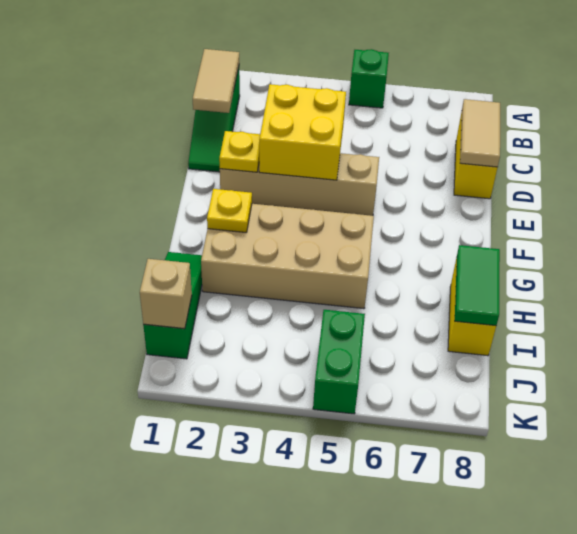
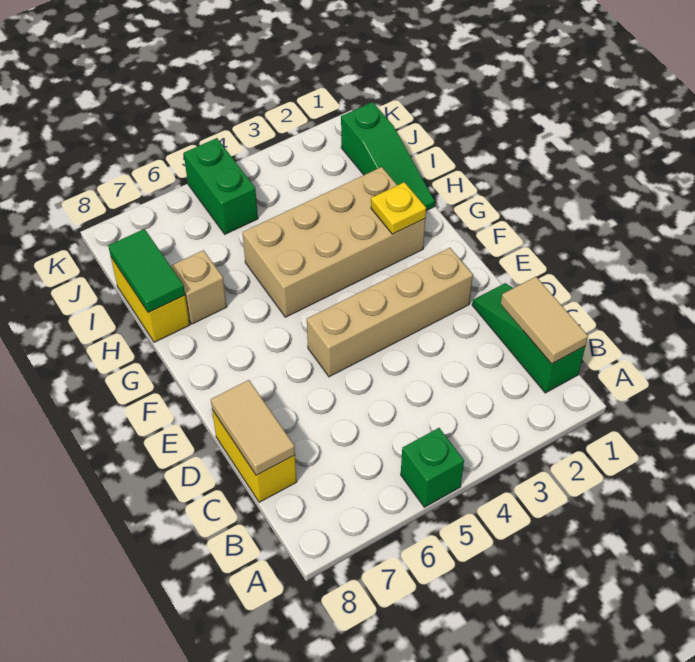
yellow brick D3:E4 level 2 -> none
yellow plate E2 level 2 -> none
tan brick J1 level 2 -> tan brick H7 level 1

